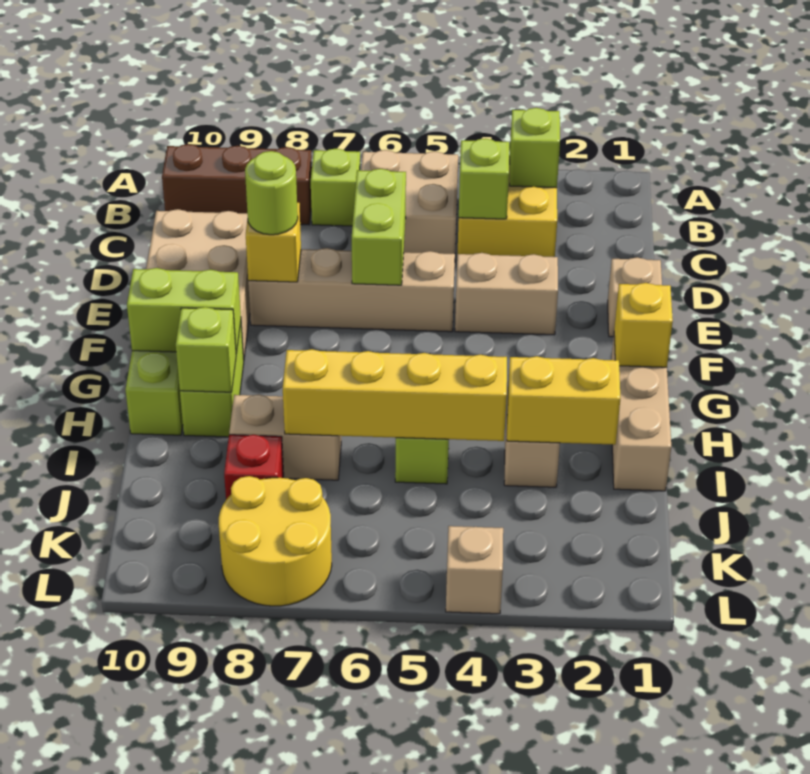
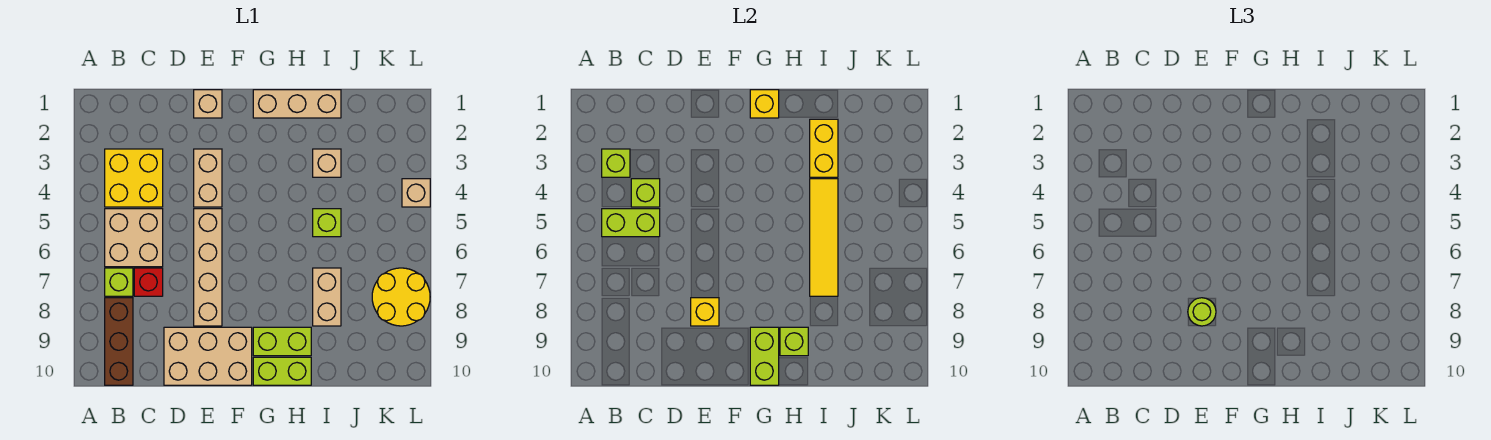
lime brick D6:E6 level 2 -> lime brick B5:C5 level 2
yellow brick I4:I7 level 2 -> yellow tile I4:I7 level 2
red brick J8 level 1 -> red brick C7 level 1

